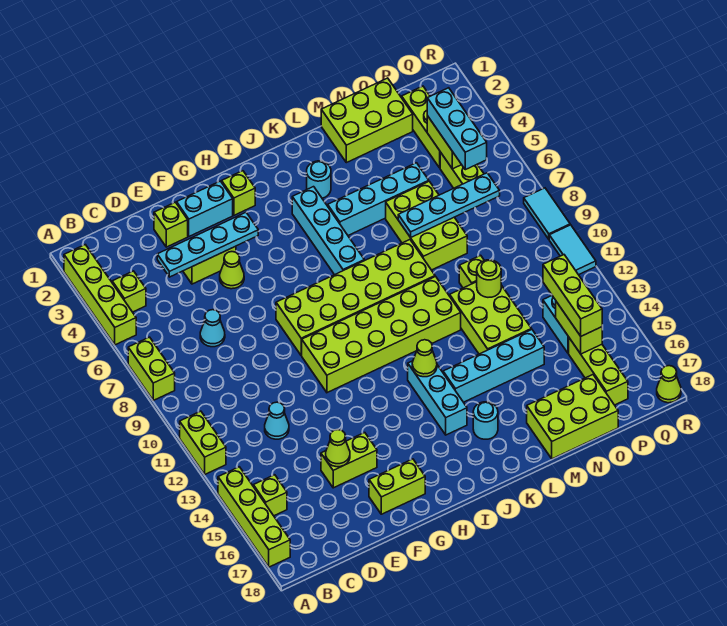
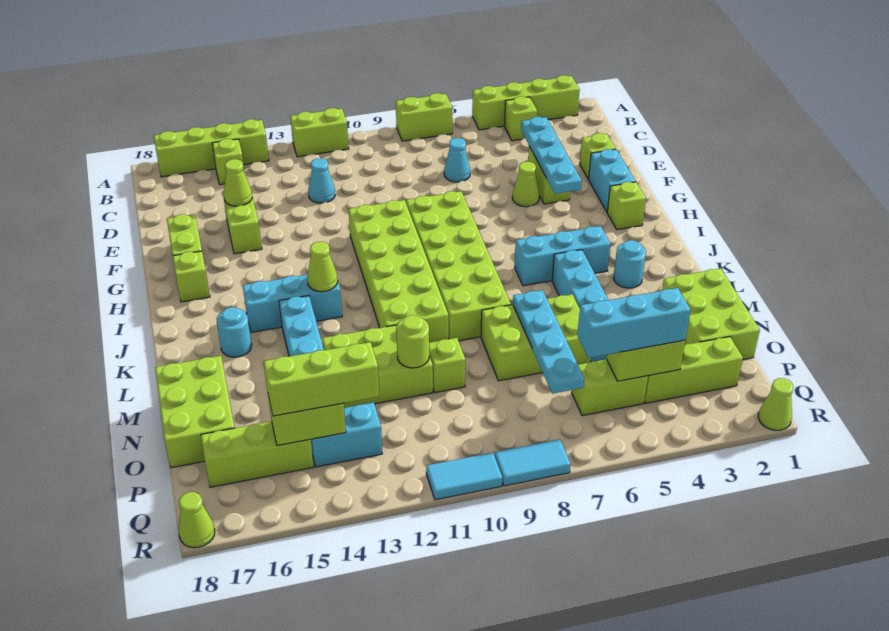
none -> lime brick H17 level 1
cyan brick J4:J7 level 1 -> cyan brick J4:J6 level 1
none -> lime cone R1 level 1

